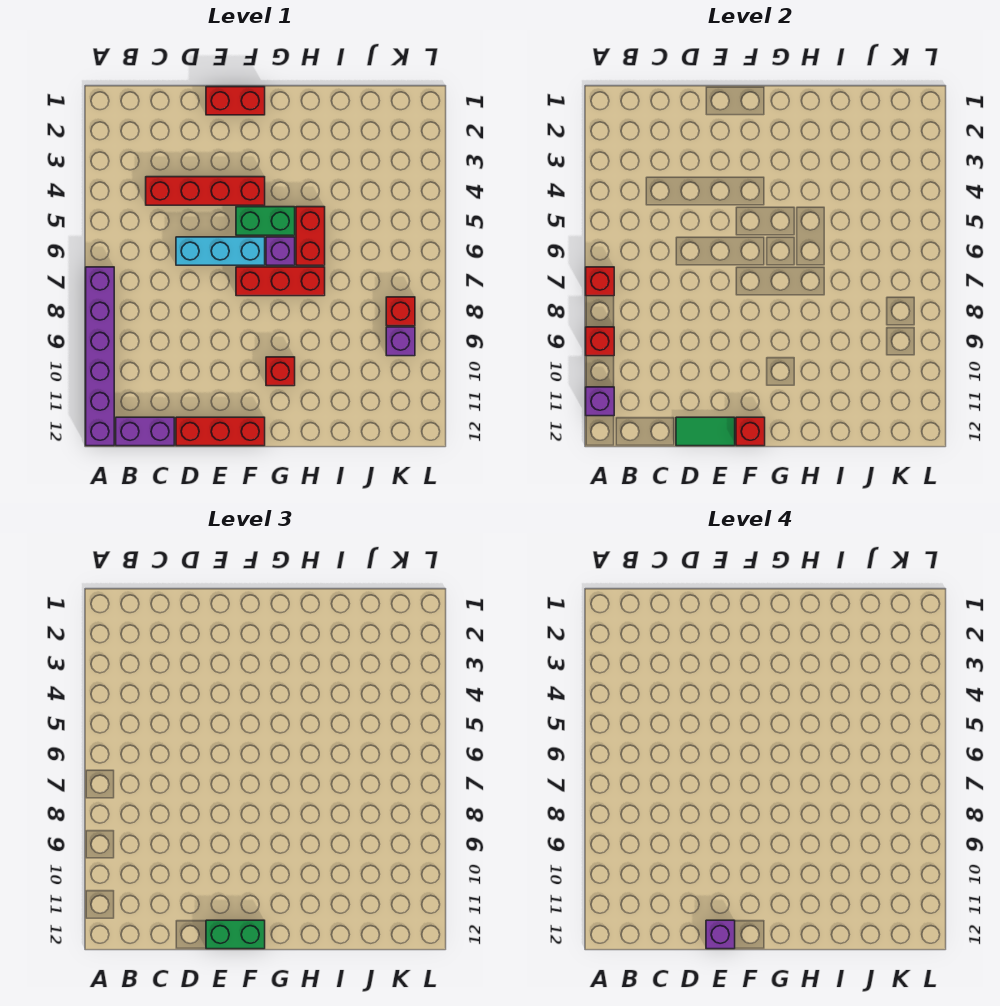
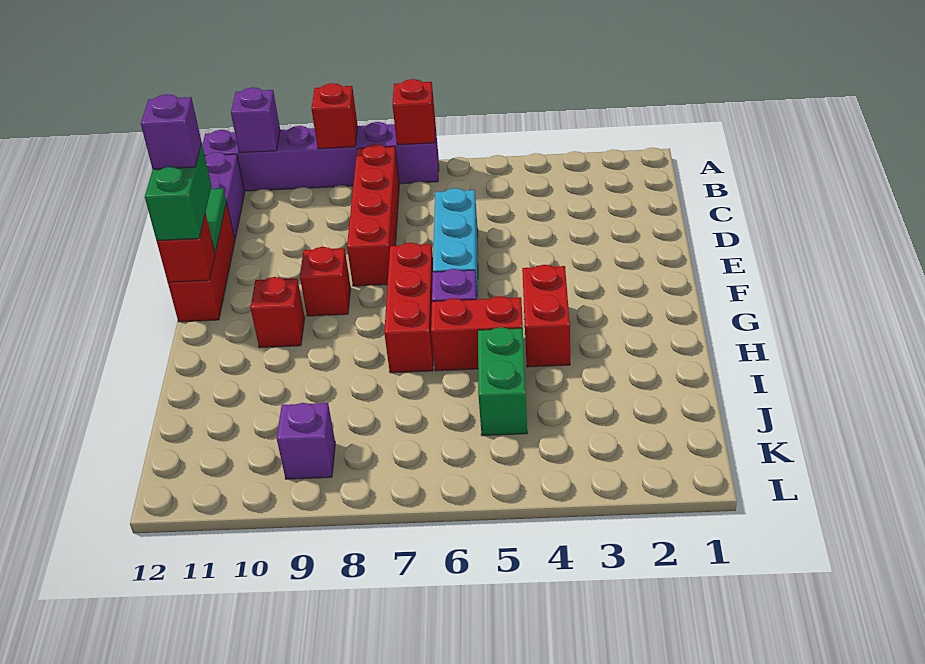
red brick C4:F4 level 1 -> red brick B8:E8 level 1
red brick E1:F1 level 1 -> red brick G4:H4 level 1
green brick F5:G5 level 1 -> green brick I5:J5 level 1
red brick K8 level 1 -> red brick F9 level 1

